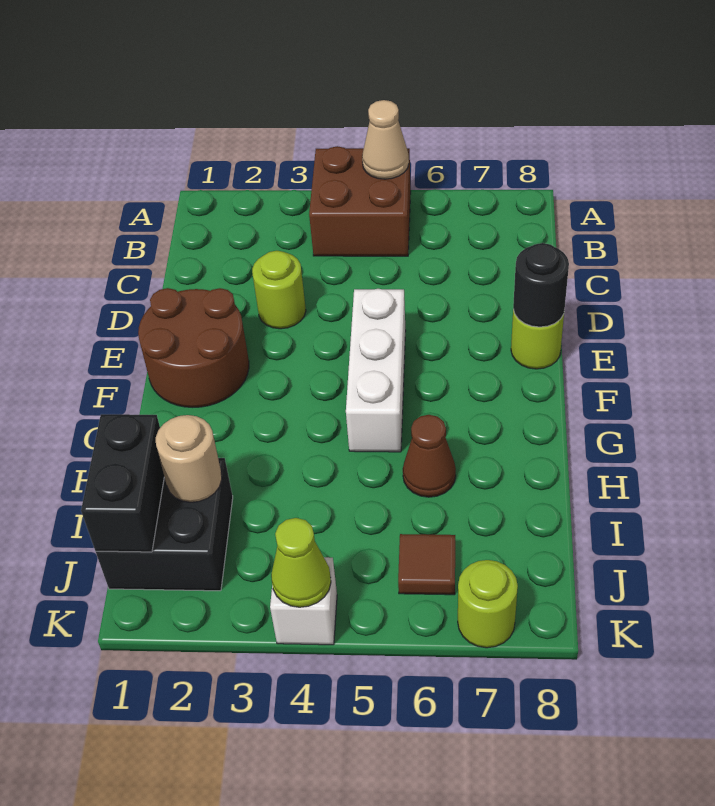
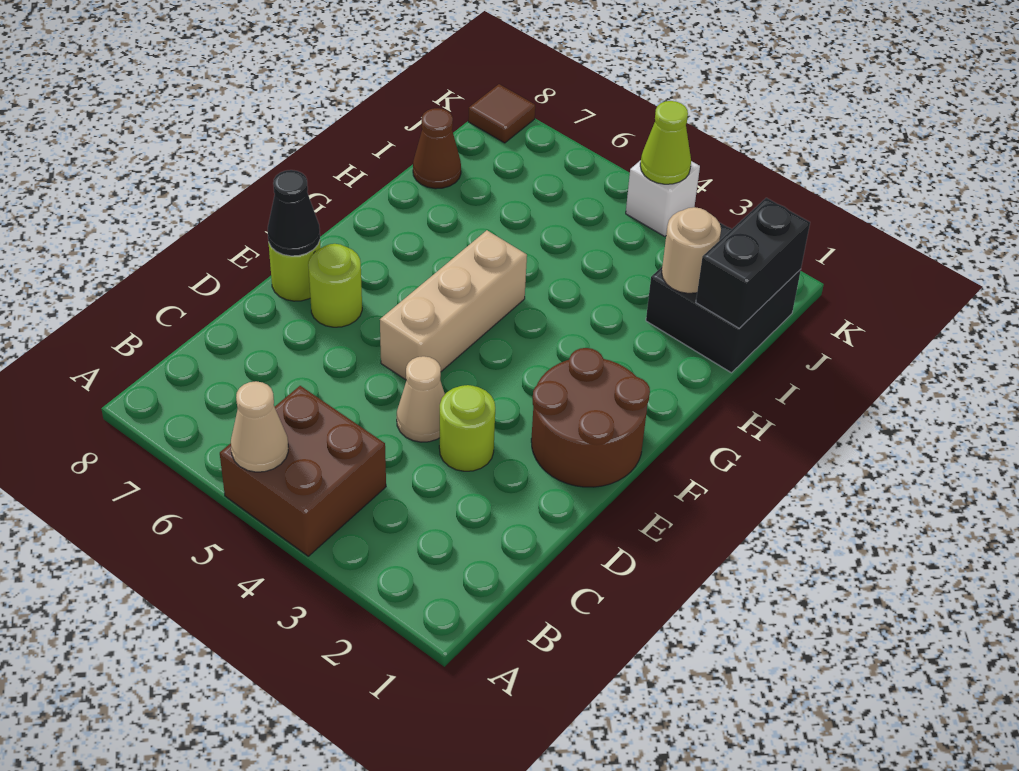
none -> tan cone D4 level 1
white brick E5:G5 level 1 -> tan brick E5:G5 level 1
black round brick E8 level 2 -> black cone E8 level 2
brown cone H6 level 1 -> brown cone I8 level 1
brown tile J6 level 1 -> brown tile K8 level 1
lime round brick K7 level 1 -> lime round brick E7 level 1

